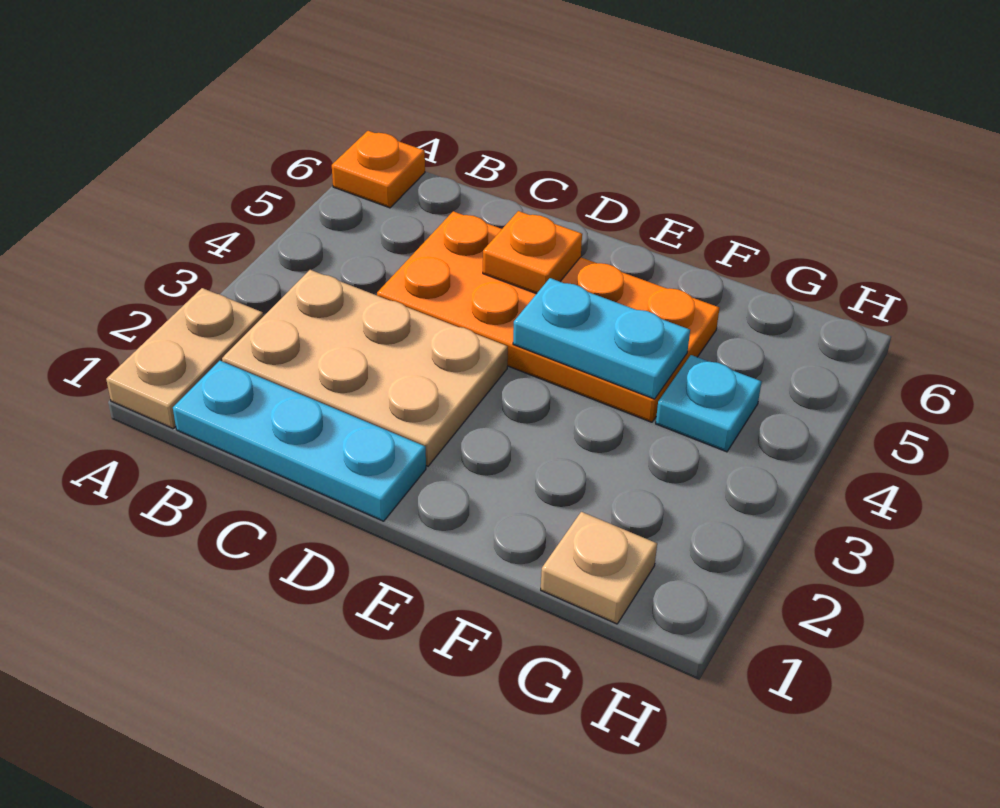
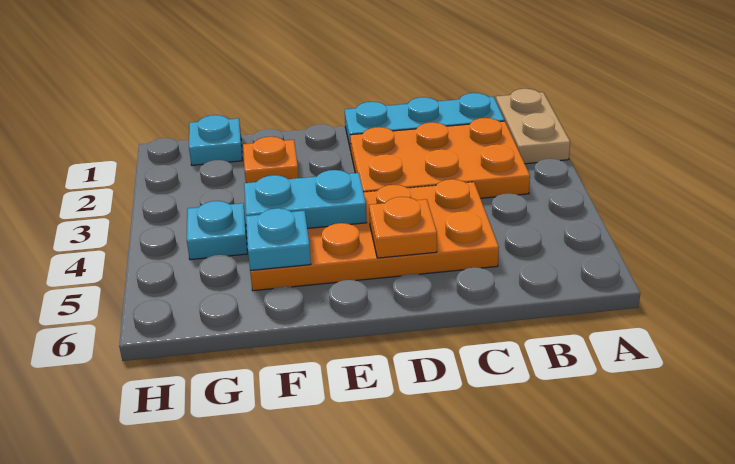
orange plate A6 level 1 -> orange plate F2 level 1
tan plate B2:D3 level 1 -> orange plate B2:D3 level 1
none -> cyan plate F5 level 2
tan plate G1 level 1 -> cyan plate G1 level 1

